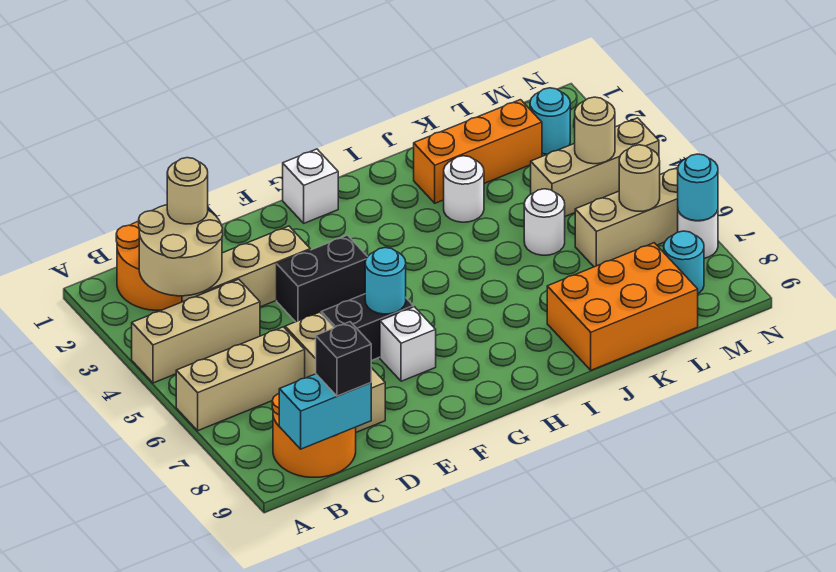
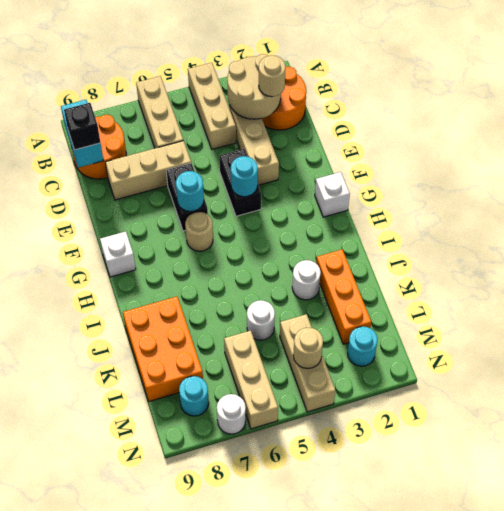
white brick F7 level 1 -> white brick G9 level 1
tan round brick M6 level 2 -> tan round brick G6 level 1
cyan round brick N7 level 2 -> cyan round brick F4 level 2

